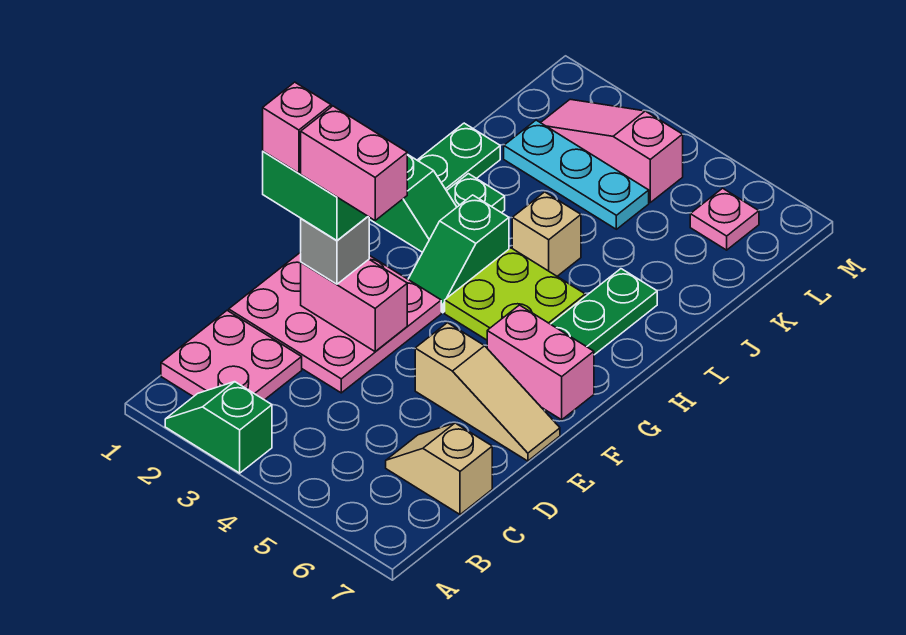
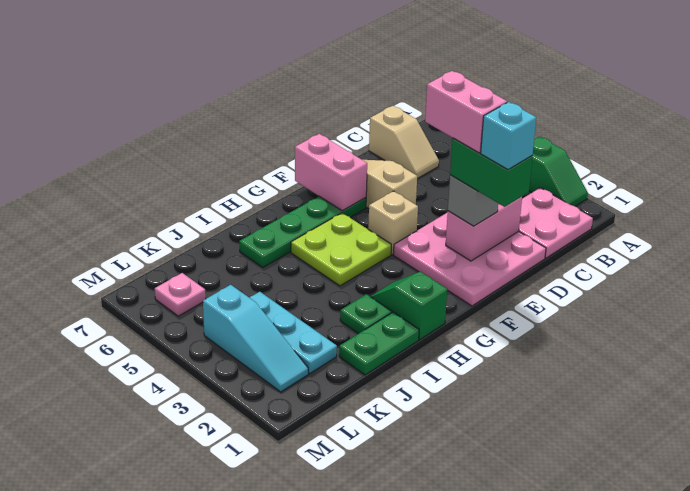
pink brick E1 level 5 -> cyan brick E1 level 5
pink brick E2:E3 level 2 -> pink brick D2:E2 level 2
green slope G3:H3 level 1 top H -> none
tan brick I4 level 1 -> tan brick F4 level 1
pink slope L2:L4 level 1 top 4 -> cyan slope L2:L4 level 1 top 4

